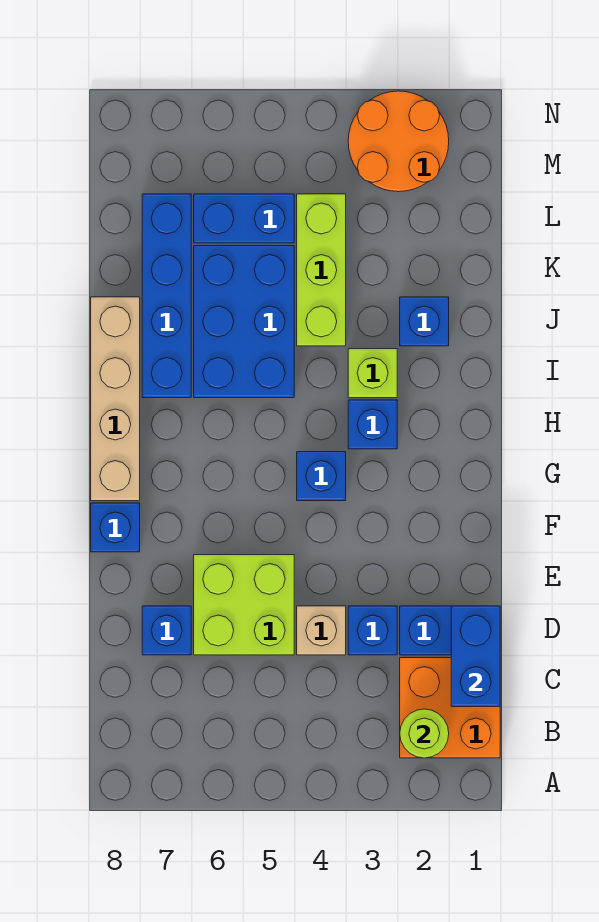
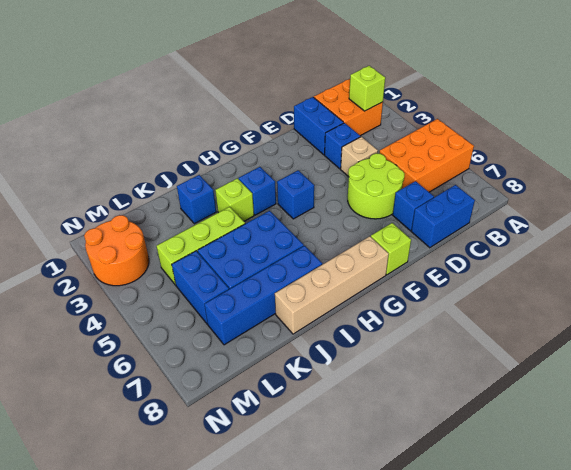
none -> orange brick A5:C6 level 1
lime round brick B2 level 2 -> lime brick B2 level 2
blue brick C1:D1 level 2 -> blue brick C8:D8 level 1
lime brick D5:E6 level 1 -> lime round brick D5:E6 level 1
blue brick F8 level 1 -> lime brick F8 level 1

